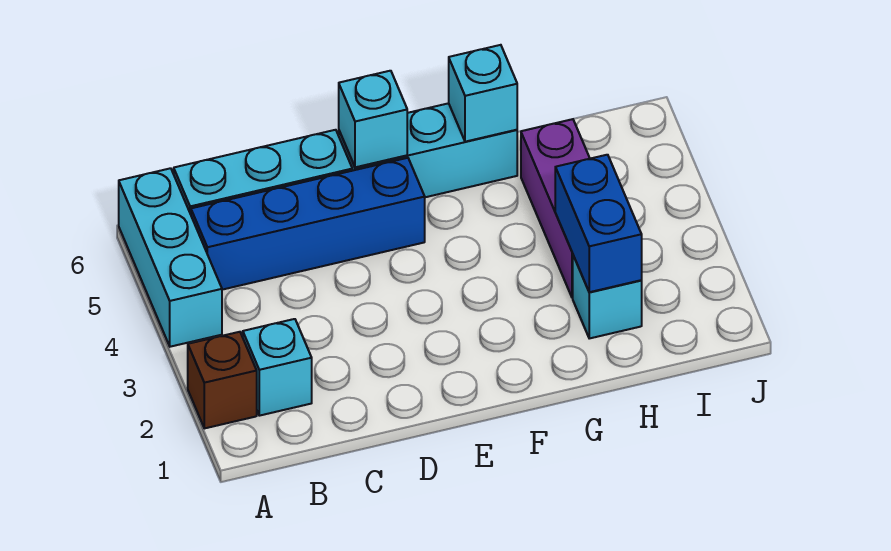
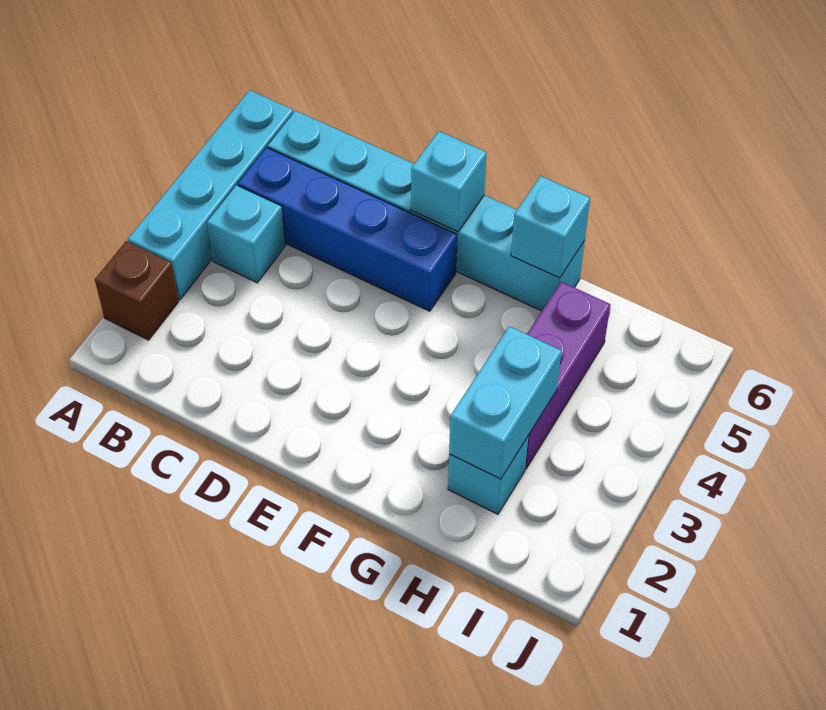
cyan brick A4:A6 level 1 -> cyan brick A3:A6 level 1
cyan brick B2 level 1 -> cyan brick B4 level 1
blue brick H2:H3 level 2 -> cyan brick H2:H3 level 2

